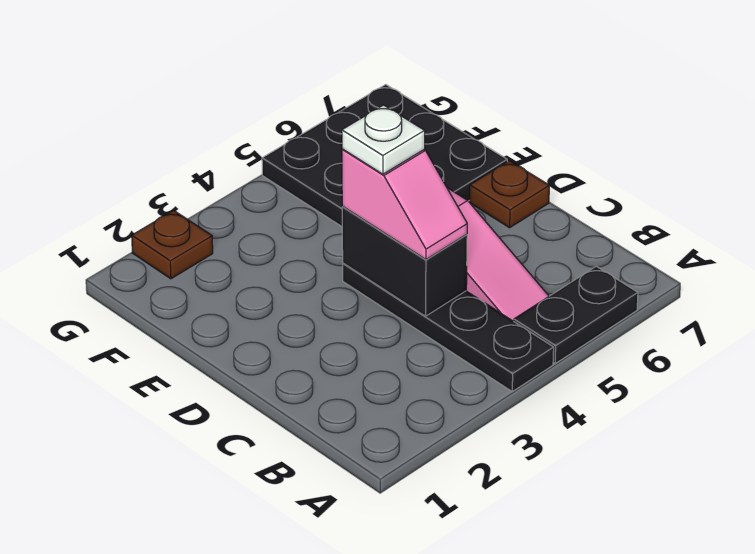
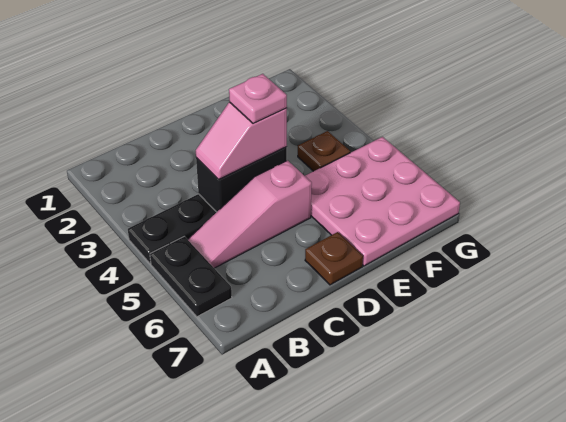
white plate D4 level 4 -> pink plate D4 level 4
black plate E5:G7 level 1 -> pink plate E5:G7 level 1
brown plate G2 level 1 -> brown plate F4 level 1

